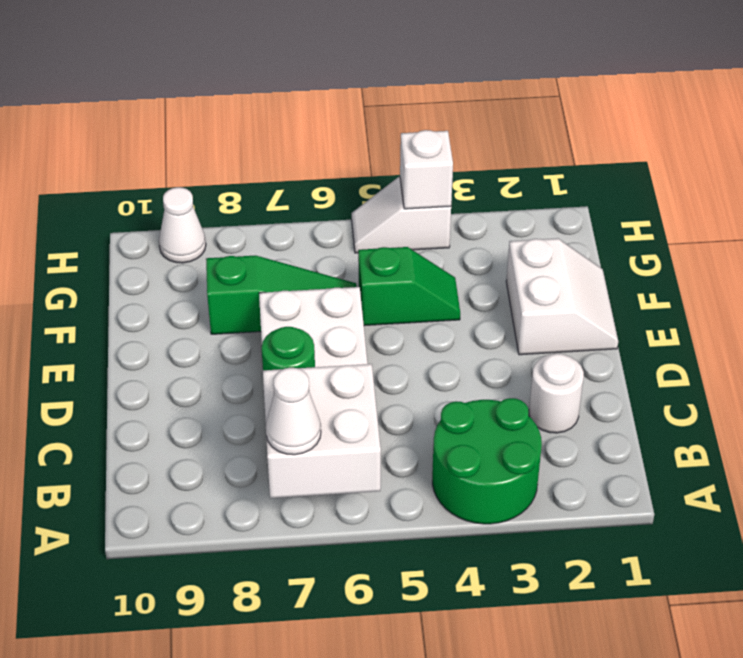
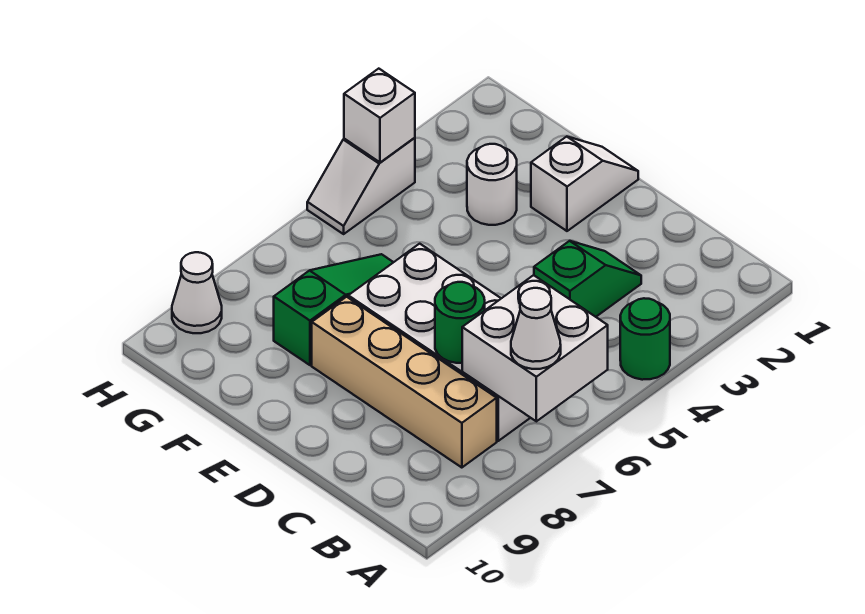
green round brick A3:B4 level 1 -> green round brick A4 level 1
none -> tan brick B8:E8 level 1
white round brick C2 level 1 -> white round brick F3 level 1
white slope E1:F2 level 1 top 2 -> white slope E1:E2 level 1 top 2
green slope F4:F5 level 1 top 5 -> green slope C3:C4 level 1 top 4

